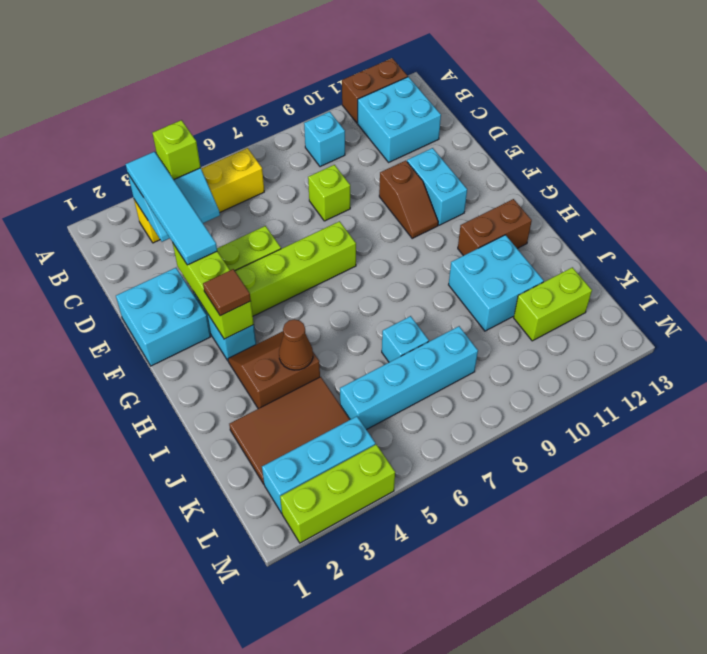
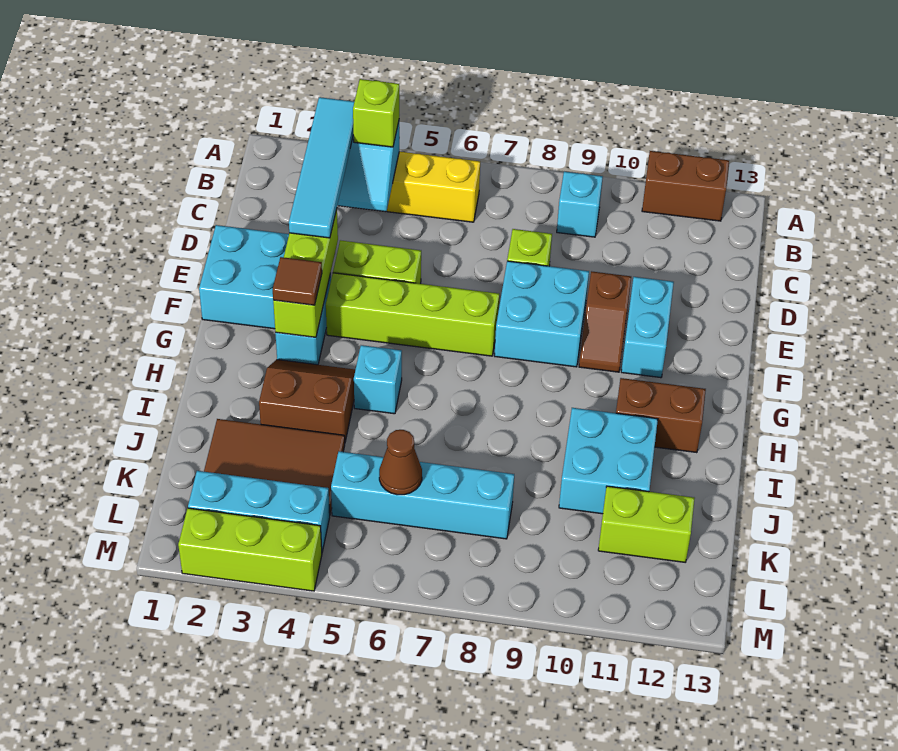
cyan brick B11:C12 level 1 -> cyan brick E8:F9 level 1
brown cone I4 level 2 -> brown cone K6 level 2
cyan brick J7 level 1 -> cyan brick H5 level 1

